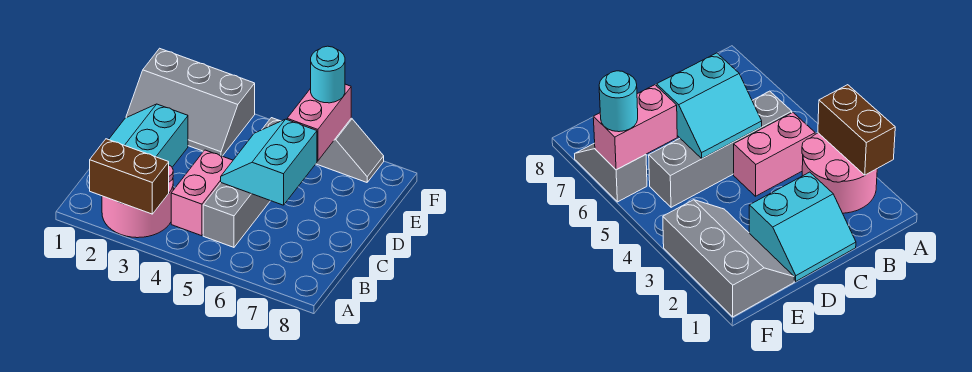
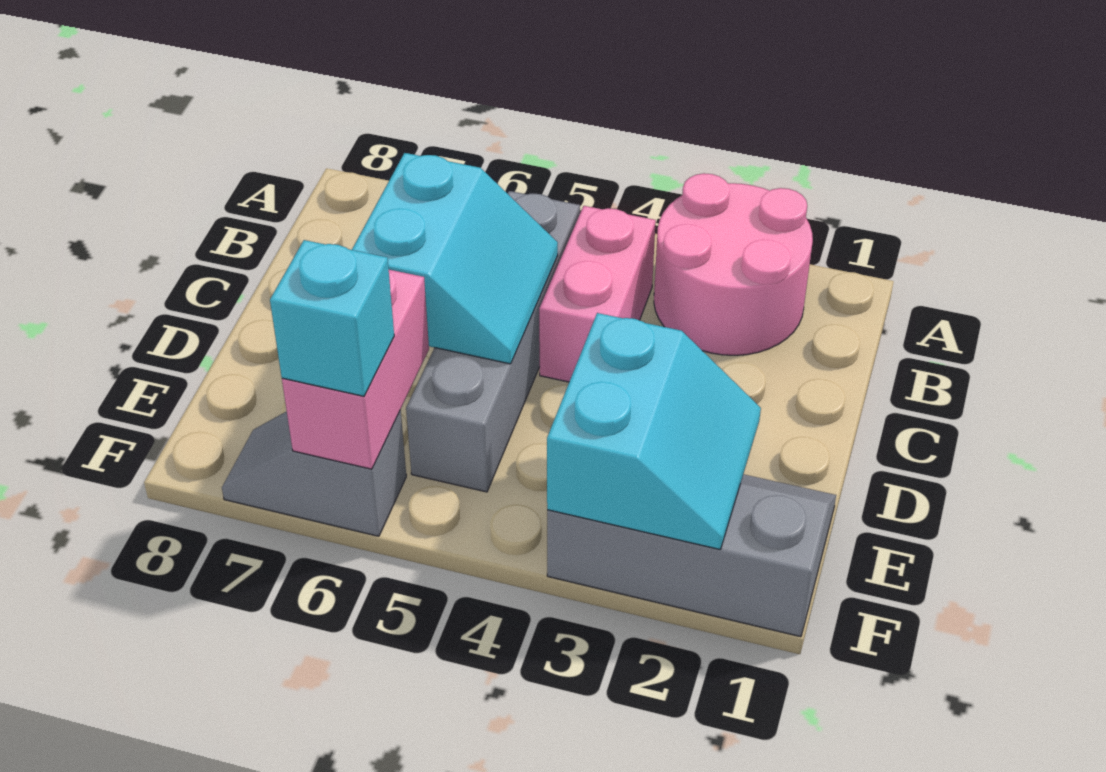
brown brick A2:A3 level 2 -> none
cyan slope C1:D2 level 1 top 2 -> cyan slope E2:F3 level 2 top 3
cyan round brick F6 level 3 -> cyan brick F6 level 3

